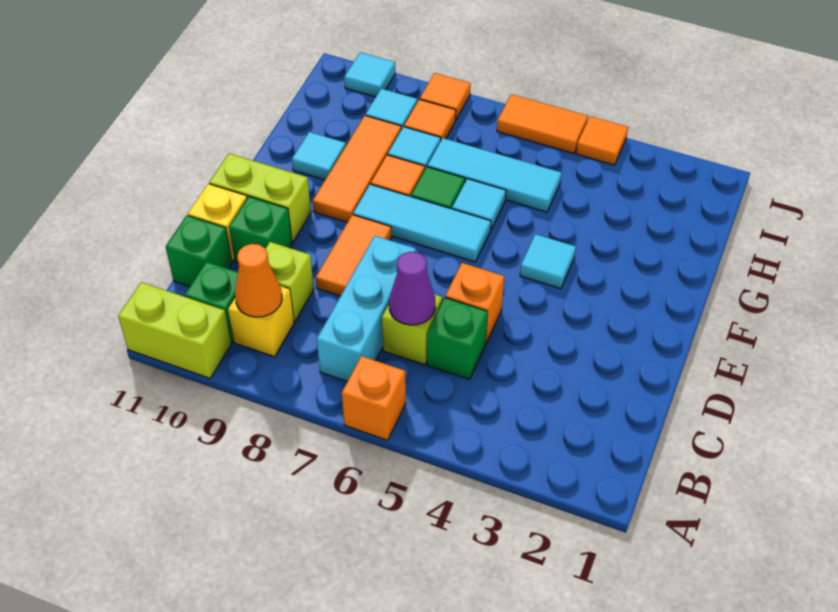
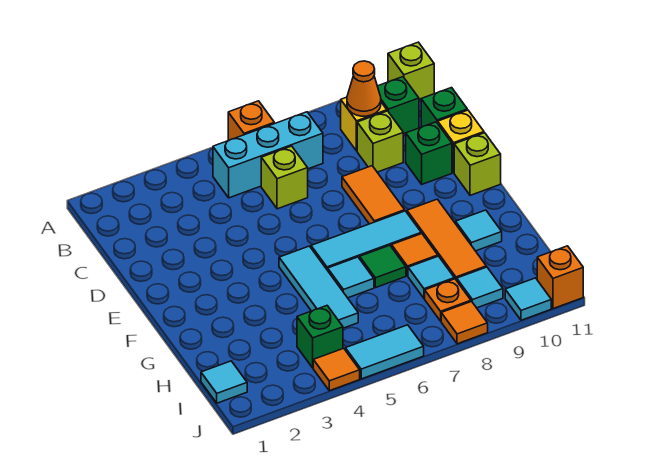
lime brick A10:A11 level 1 -> lime brick A11 level 1
cyan brick B7:D7 level 1 -> cyan brick B5:B7 level 1
green brick C5 level 1 -> green brick I4 level 1
purple cone C6 level 2 -> none
orange brick D5 level 1 -> orange brick J11 level 1
lime brick E10:E11 level 1 -> lime brick E11 level 1
cyan tile F4 level 1 -> cyan tile I1 level 1
cyan tile H5:H7 level 1 -> cyan tile F5:H5 level 1
orange tile I8 level 1 -> orange plate I8 level 1
orange tile J5:J6 level 1 -> cyan tile J5:J6 level 1

